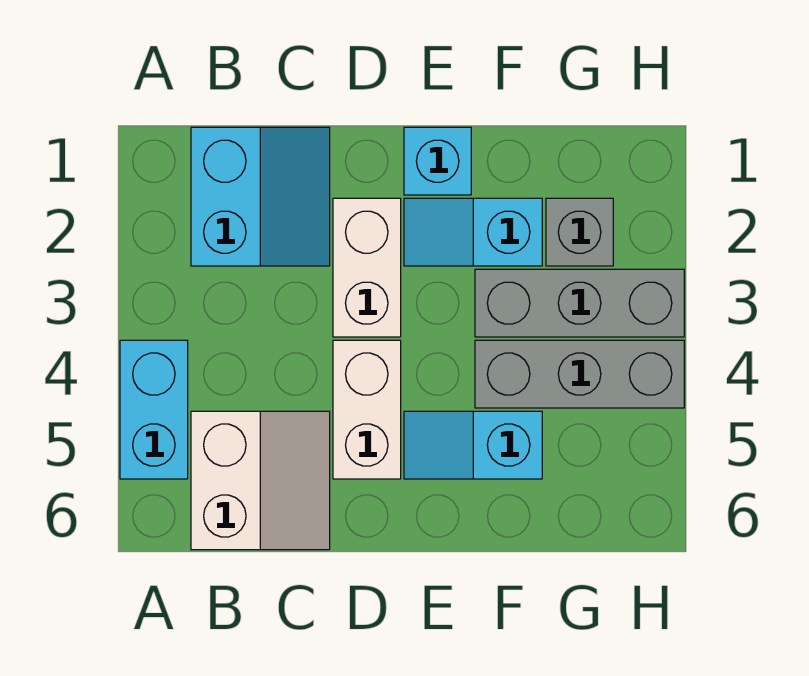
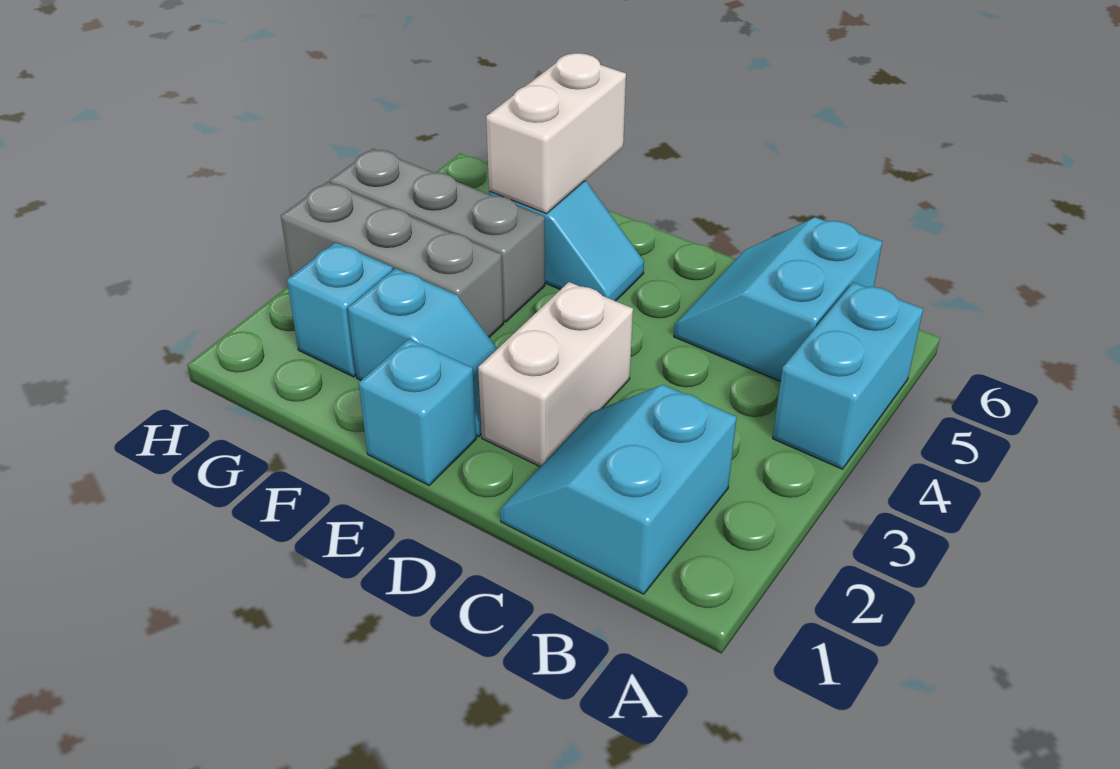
white slope B5:C6 level 1 top B -> cyan slope B5:C6 level 1 top B
white brick D4:D5 level 1 -> white brick F5:F6 level 2
grey brick G2 level 1 -> cyan brick G2 level 1

